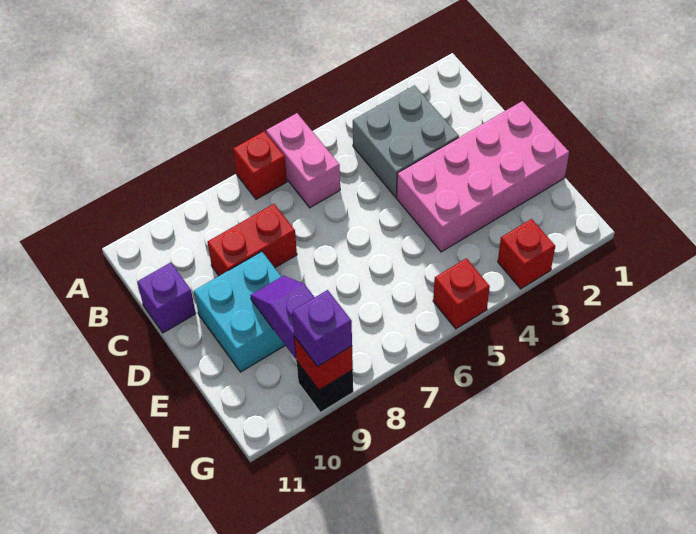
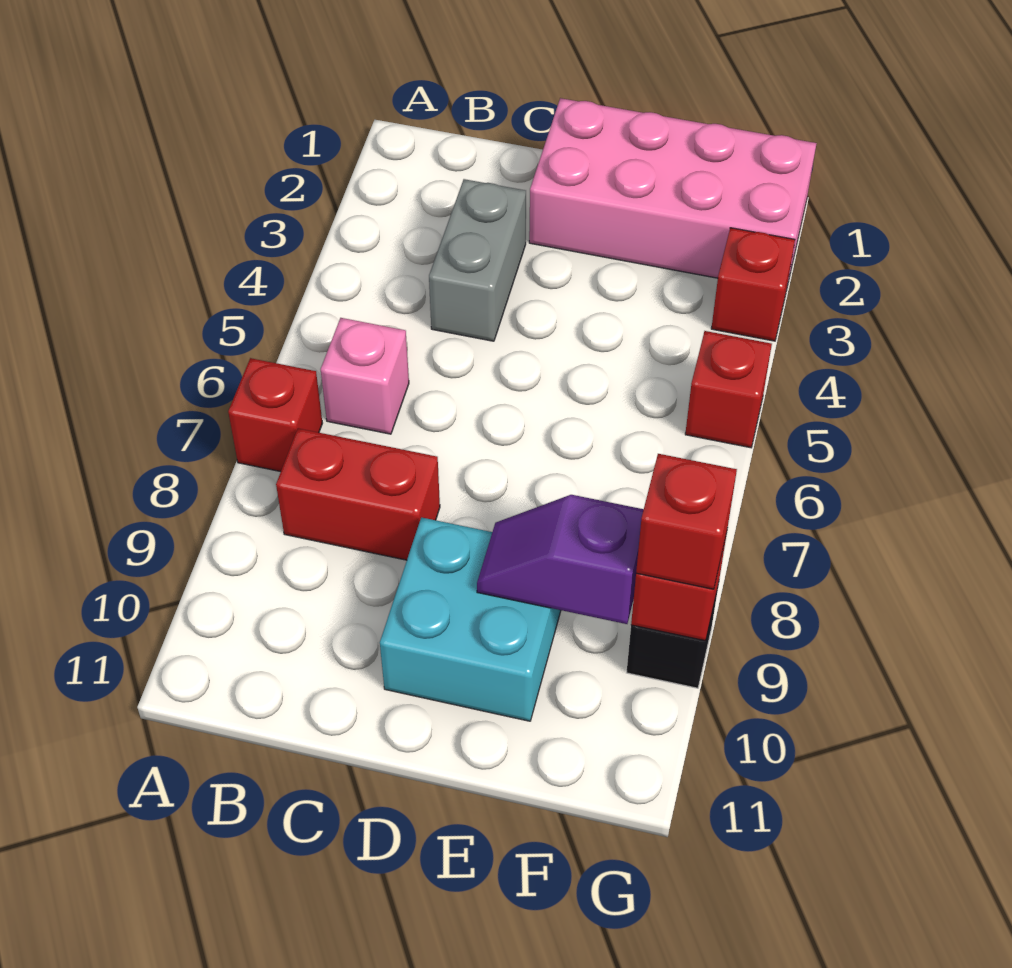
pink brick A6:B6 level 1 -> pink brick B6 level 1
grey brick B3:C4 level 1 -> grey brick C3:C4 level 1
red brick C8:C9 level 1 -> red brick B8:C8 level 1
purple brick C11 level 1 -> none
pink brick D1:E4 level 1 -> pink brick D1:G2 level 1
purple brick G9 level 3 -> red brick G9 level 3

